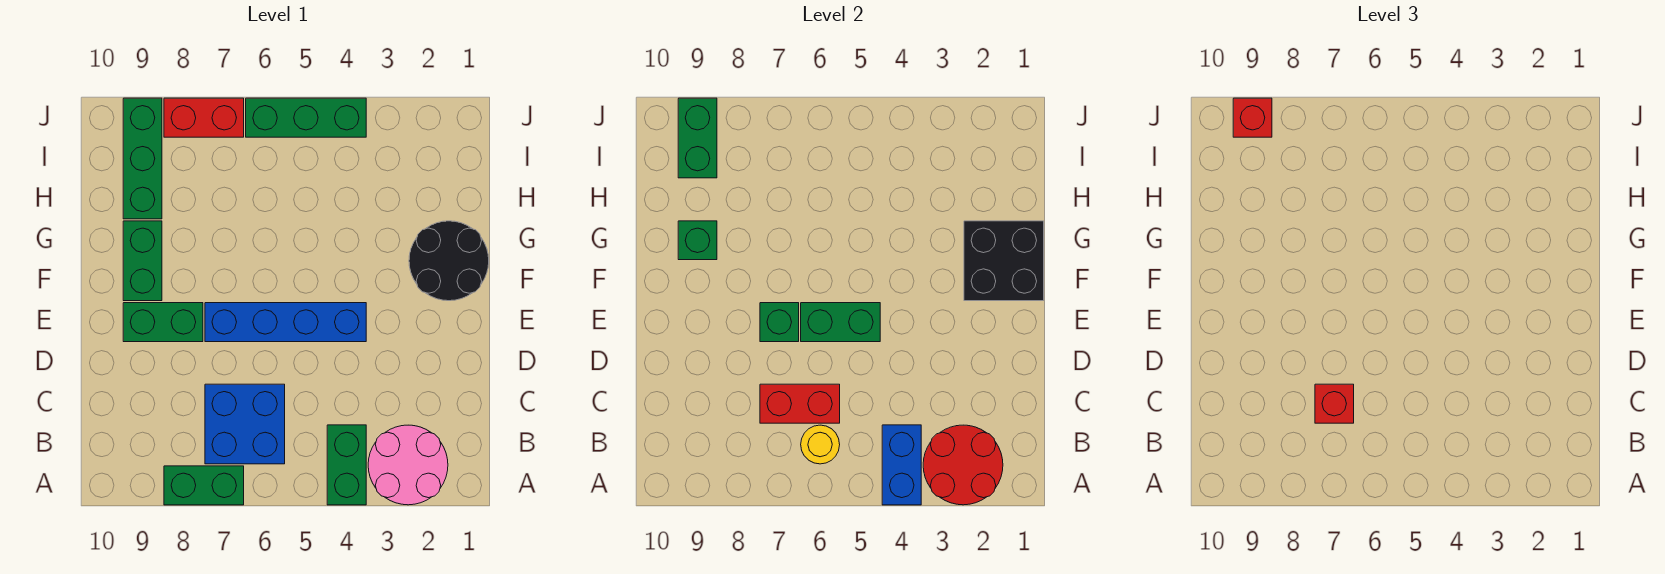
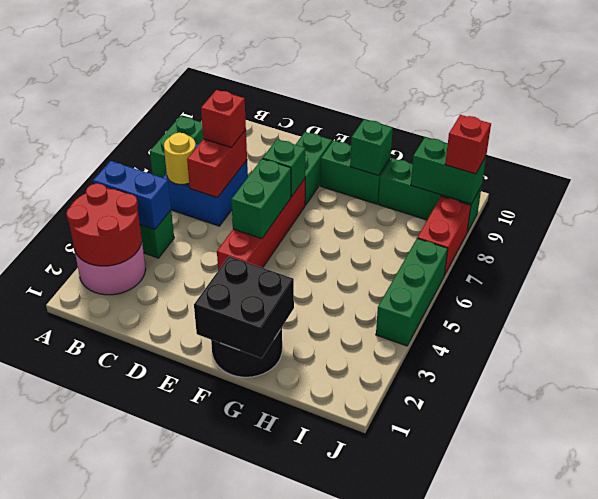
blue brick E4:E7 level 1 -> red brick E4:E7 level 1

